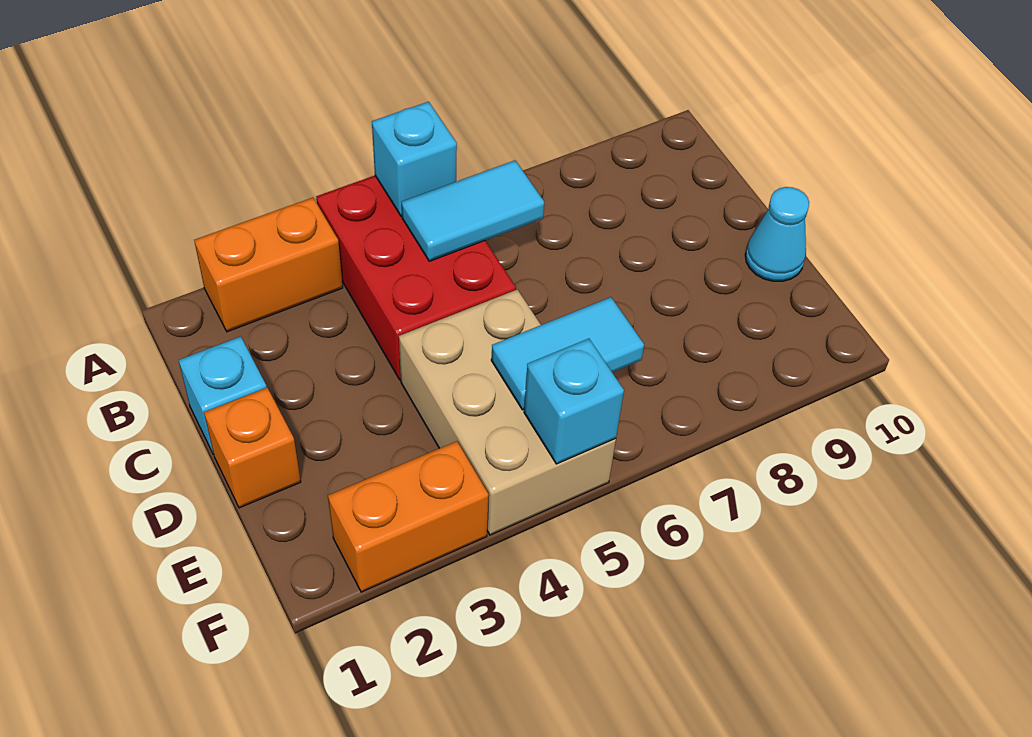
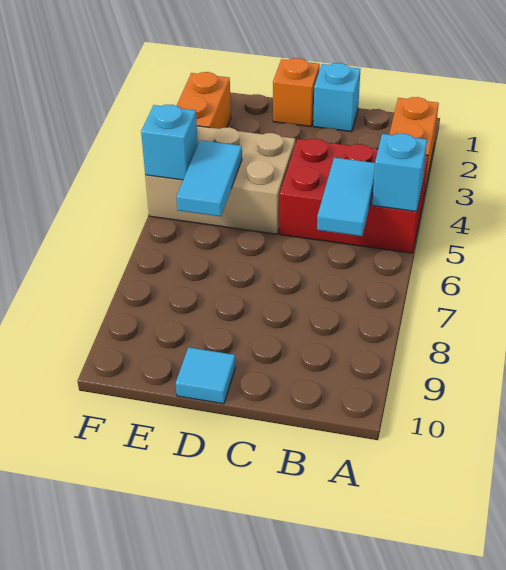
cyan cone D10 level 1 -> cyan tile D10 level 1

